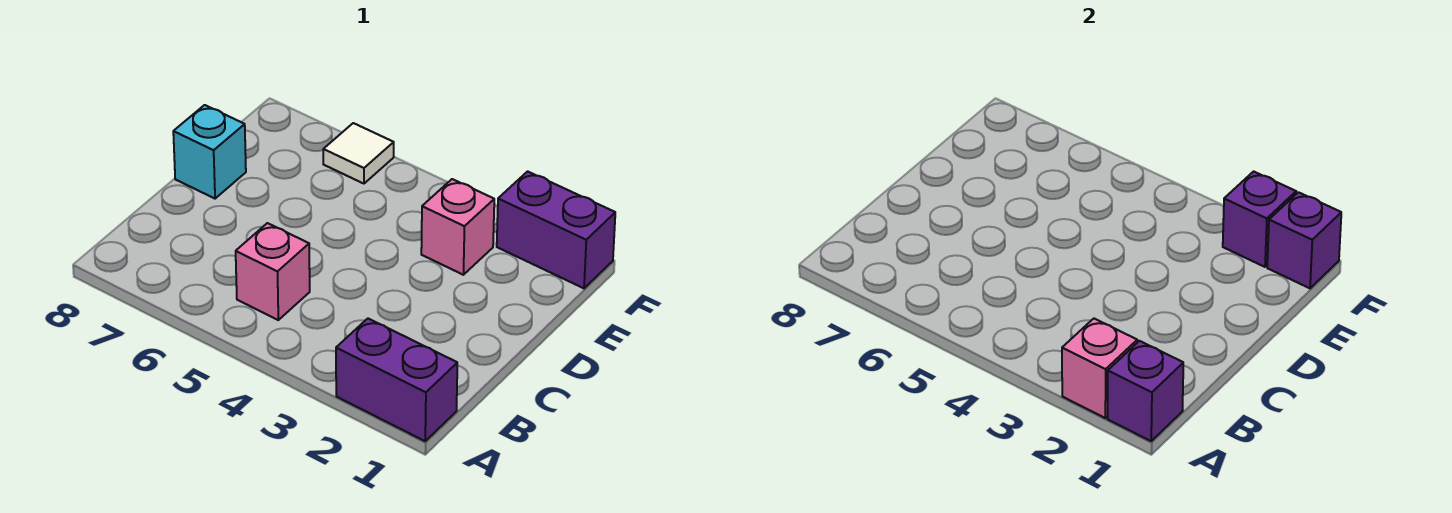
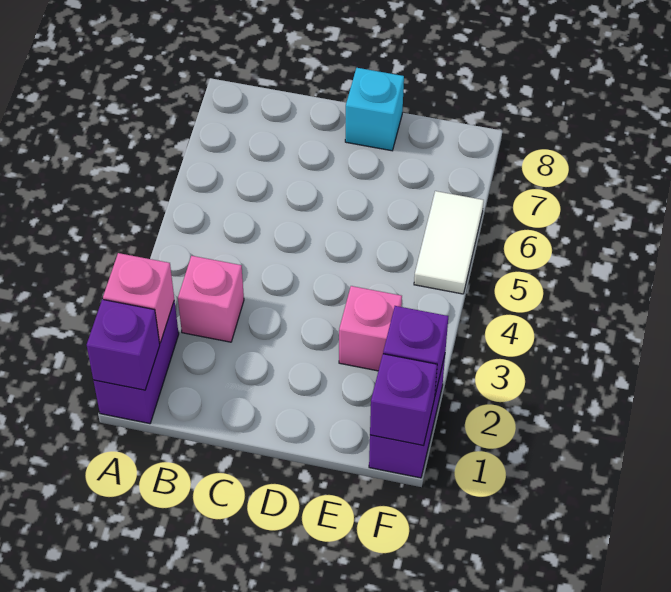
pink brick B5 level 1 -> pink brick B3 level 1
white tile F6 level 1 -> white tile F5:F6 level 1

